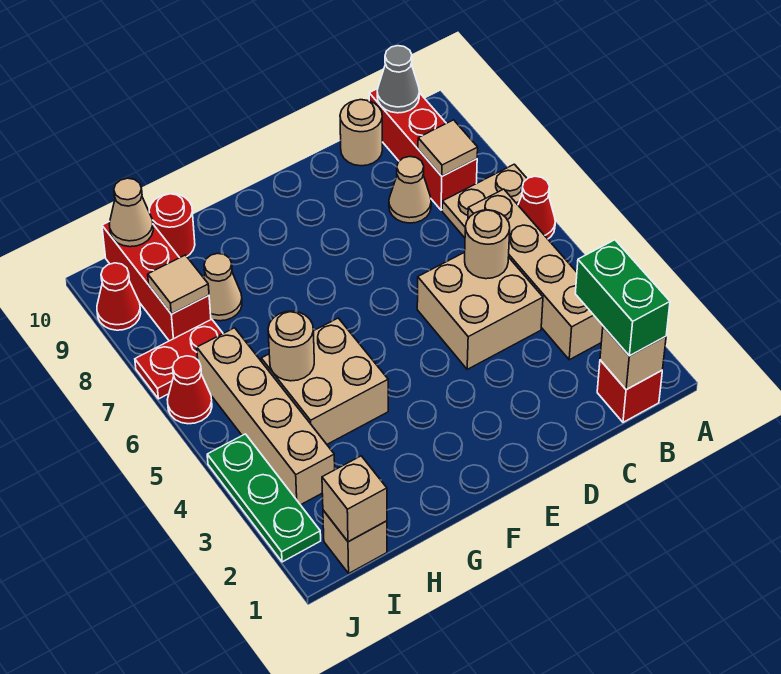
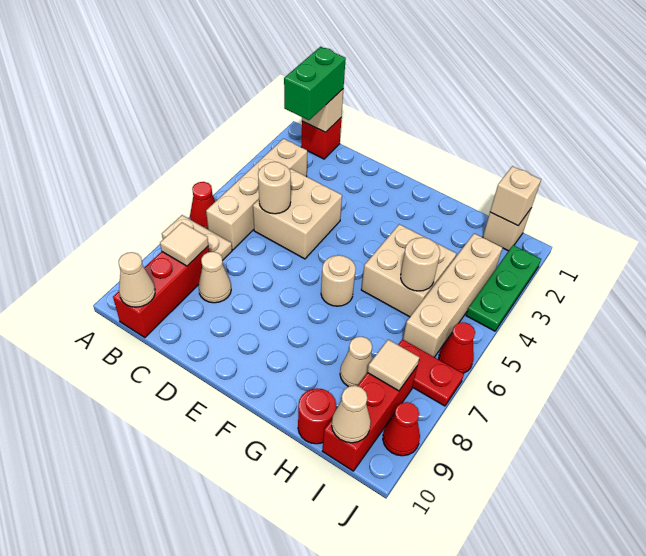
grey cone B10 level 2 -> tan cone B10 level 2
tan round brick C10 level 1 -> tan round brick F6 level 1

